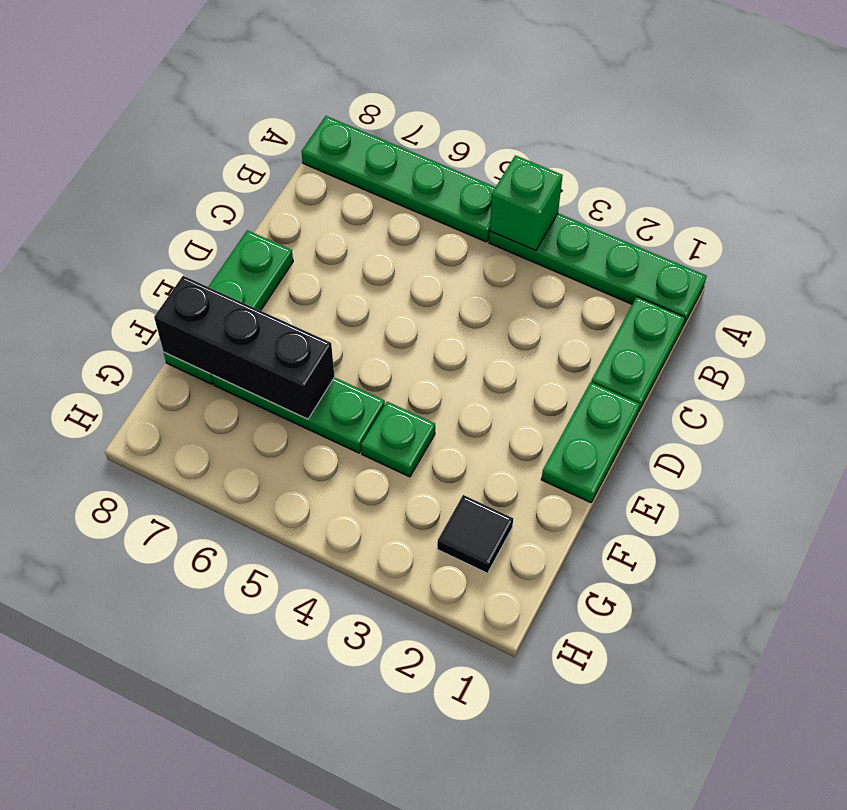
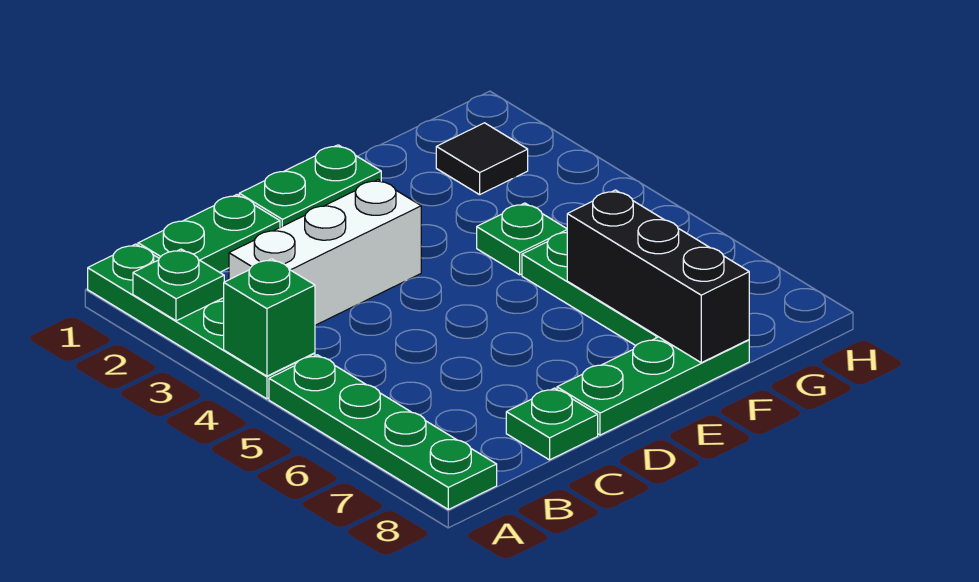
none -> green plate A2 level 2
none -> white brick B3:D3 level 1
none -> green plate C8 level 1

